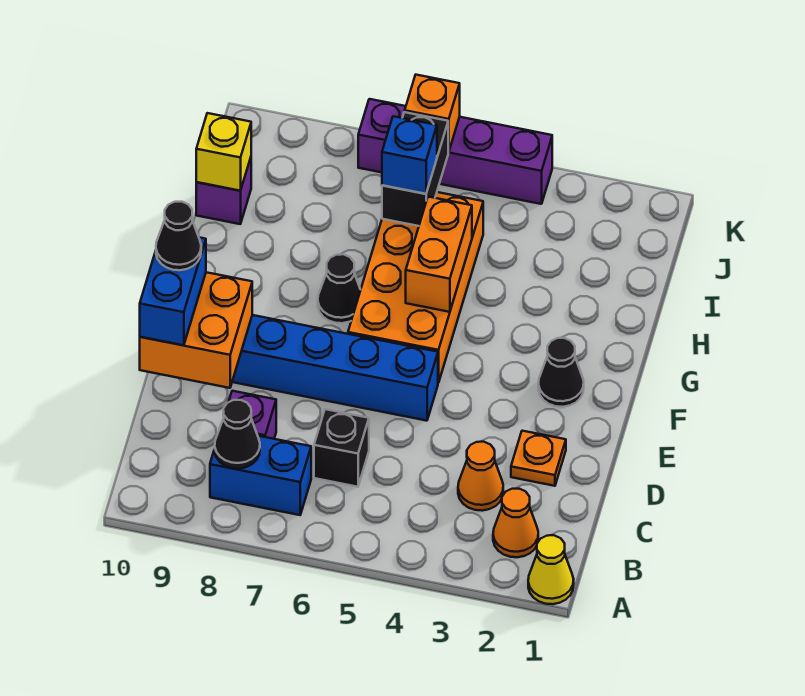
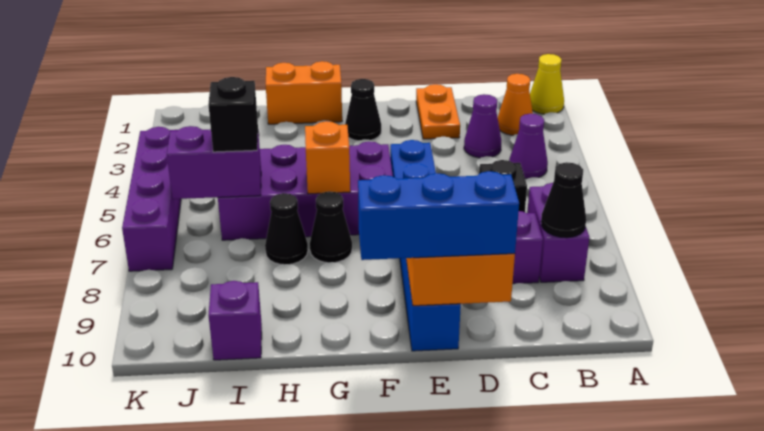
none -> purple cone B4 level 1
blue brick B7:B8 level 1 -> purple brick B7:B8 level 1
orange cone C3 level 1 -> purple cone C3 level 1
orange plate D2 level 1 -> orange plate D1:D2 level 1
blue brick D10:E10 level 3 -> blue brick D10:F10 level 3
black cone E10 level 4 -> black cone H7 level 1
orange brick F5:I6 level 1 -> purple brick F5:I6 level 1
orange brick G5:H5 level 2 -> orange brick G1:H1 level 1
black brick I6:J6 level 2 -> purple brick I6:J6 level 2
blue brick I6 level 3 -> black brick I6 level 3
yellow brick I10 level 2 -> none
orange brick K6 level 2 -> orange brick G6 level 2

